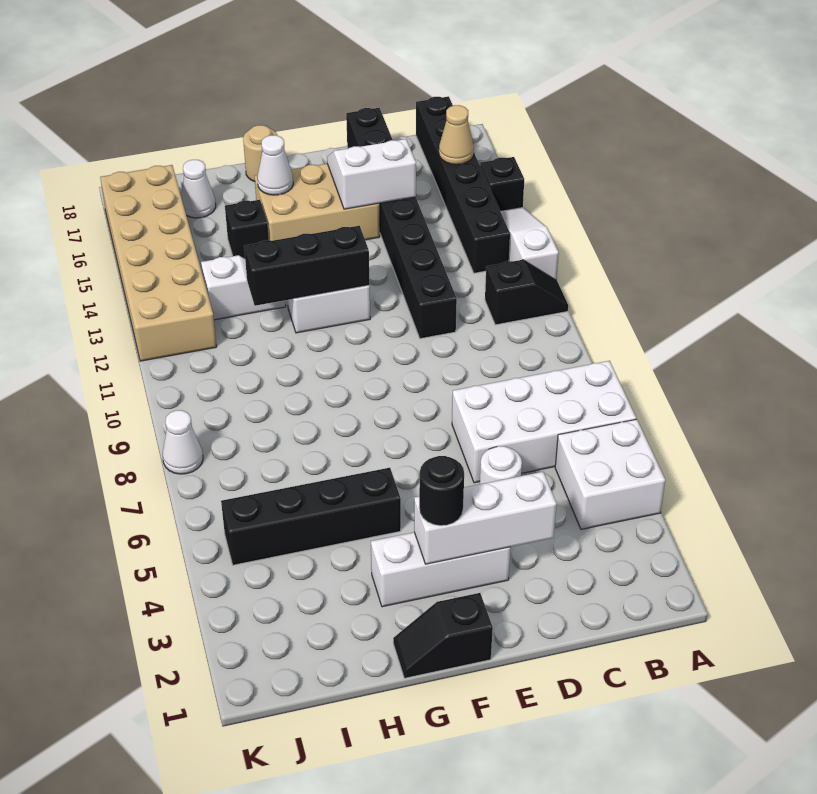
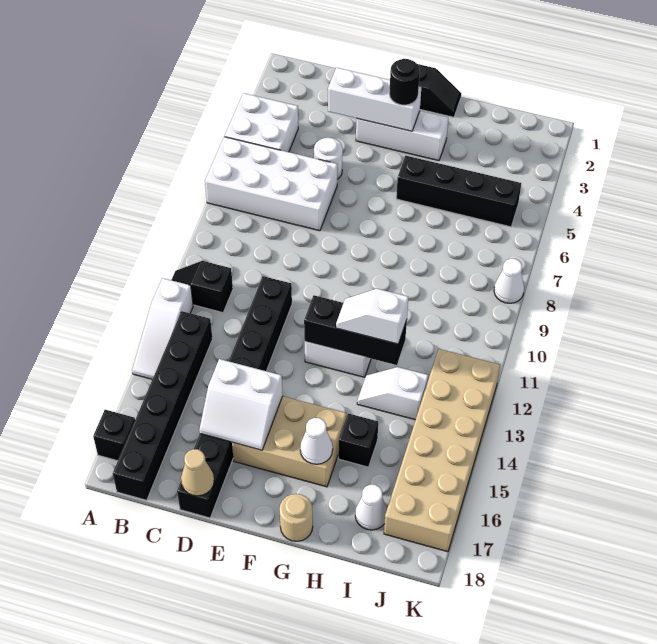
black brick A15 level 1 -> black brick A17 level 1
tan cone B16 level 2 -> tan cone D18 level 2
none -> white slope G12:H12 level 3 top H

